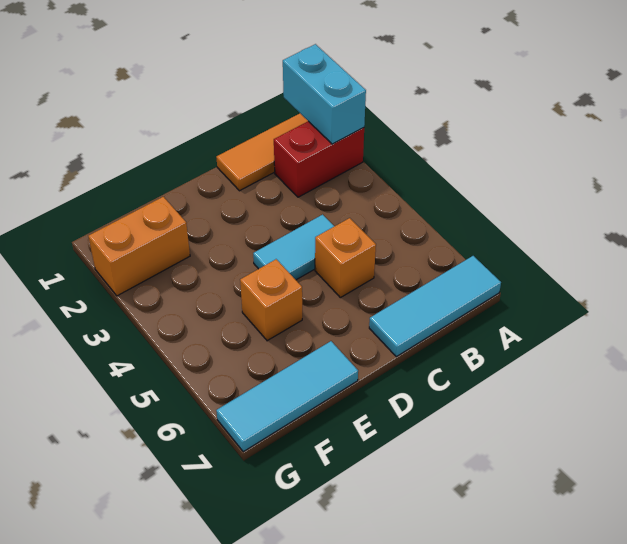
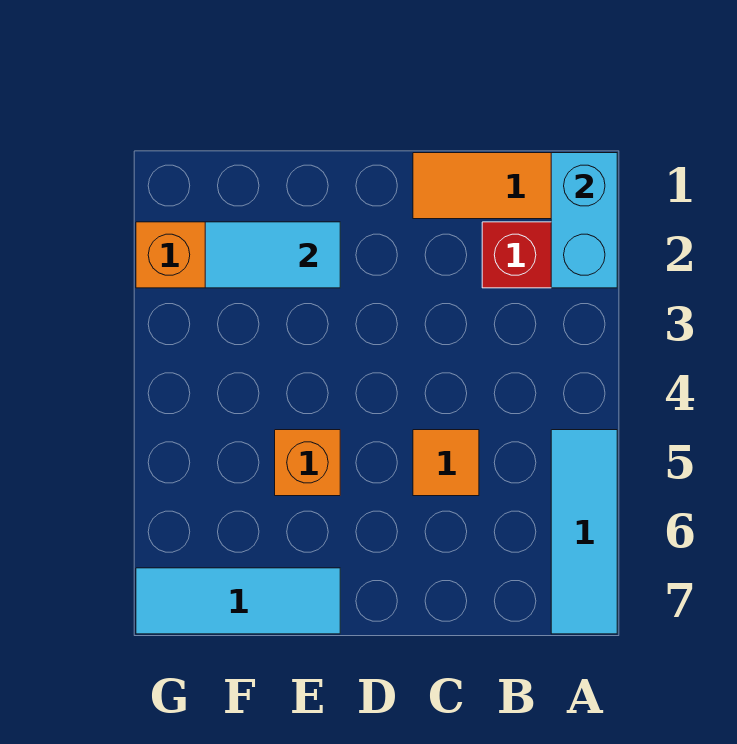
cyan tile A7:C7 level 1 -> cyan tile A5:A7 level 1
cyan tile C4:D4 level 1 -> cyan tile E2:F2 level 2
orange brick C5 level 1 -> orange tile C5 level 1

